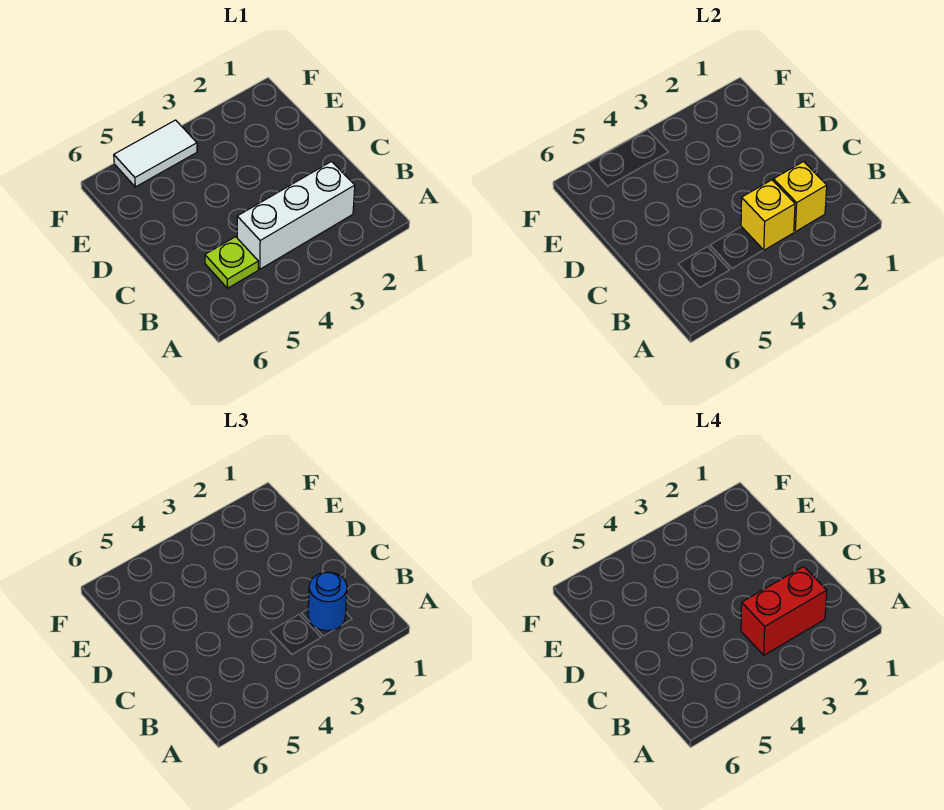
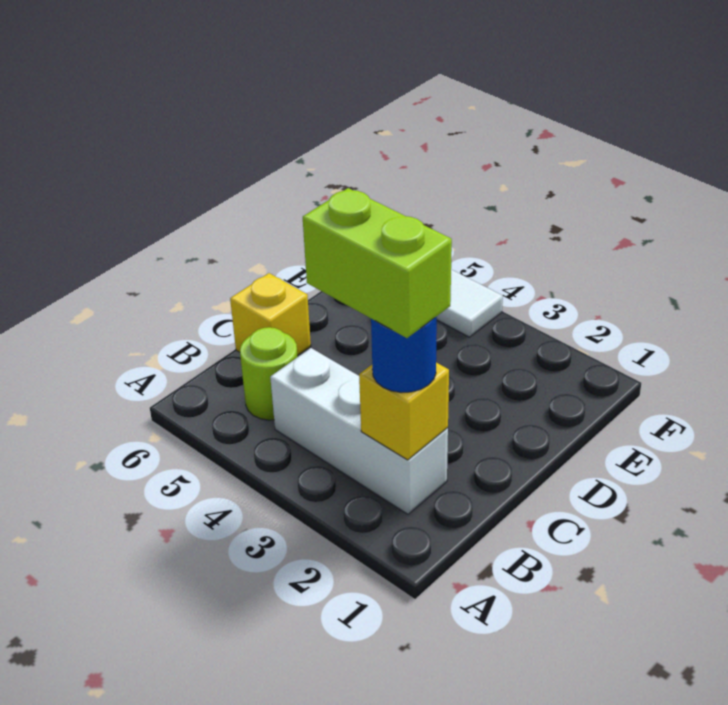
red brick B2:B3 level 4 -> lime brick B2:B3 level 4
yellow brick B3 level 2 -> yellow brick C6 level 1
lime plate B5 level 1 -> lime round brick B5 level 1

